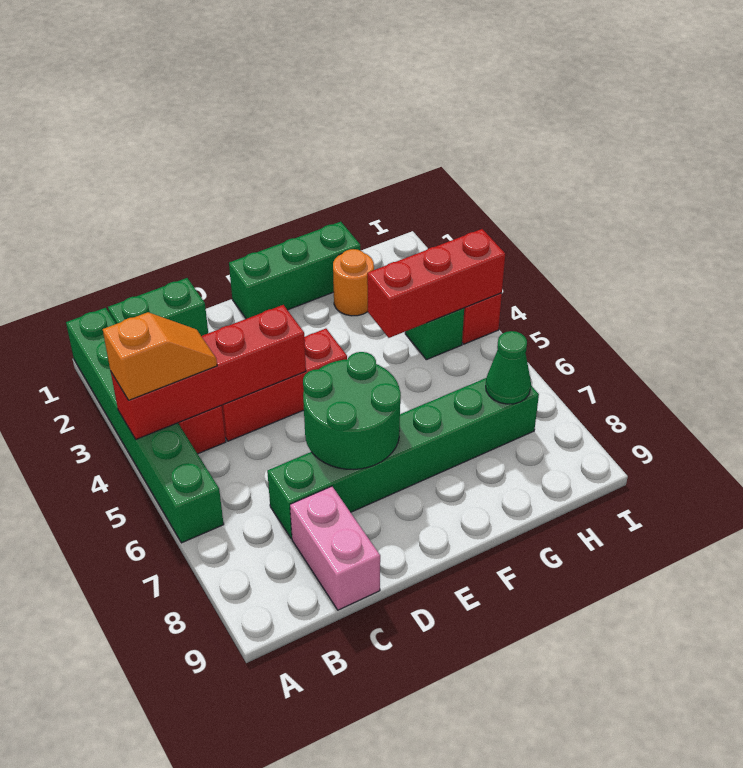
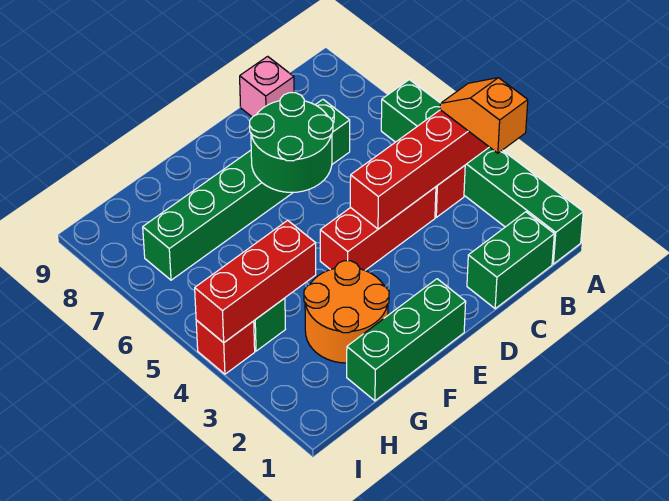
orange slope A4:B4 level 3 top A -> orange slope A3:A4 level 3 top 3
pink brick C8:C9 level 1 -> pink brick C9 level 1
orange round brick G2 level 1 -> orange round brick F2:G3 level 1
green cone H7 level 2 -> none

